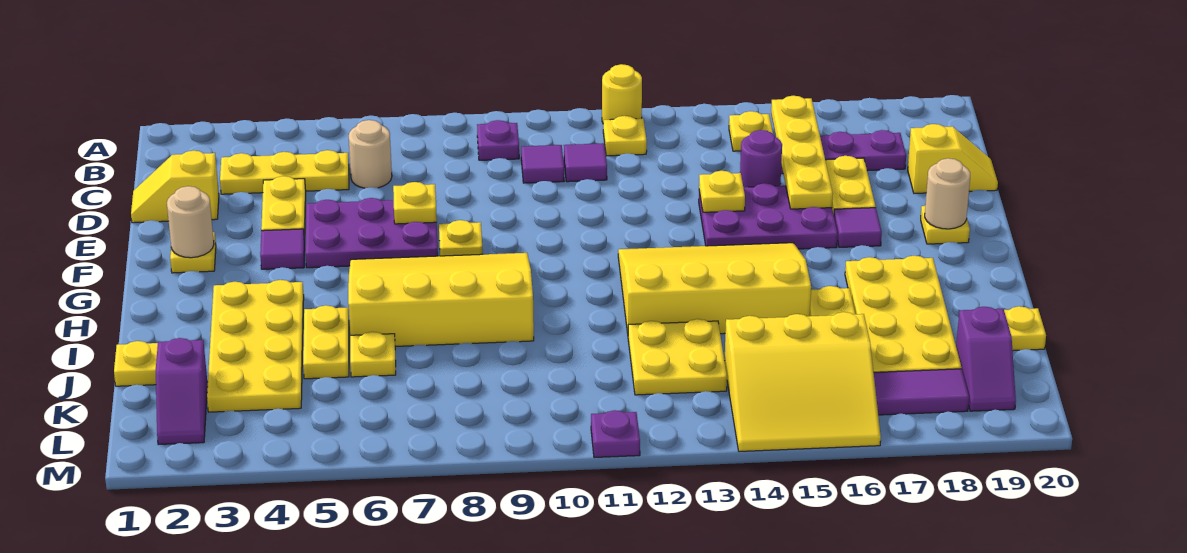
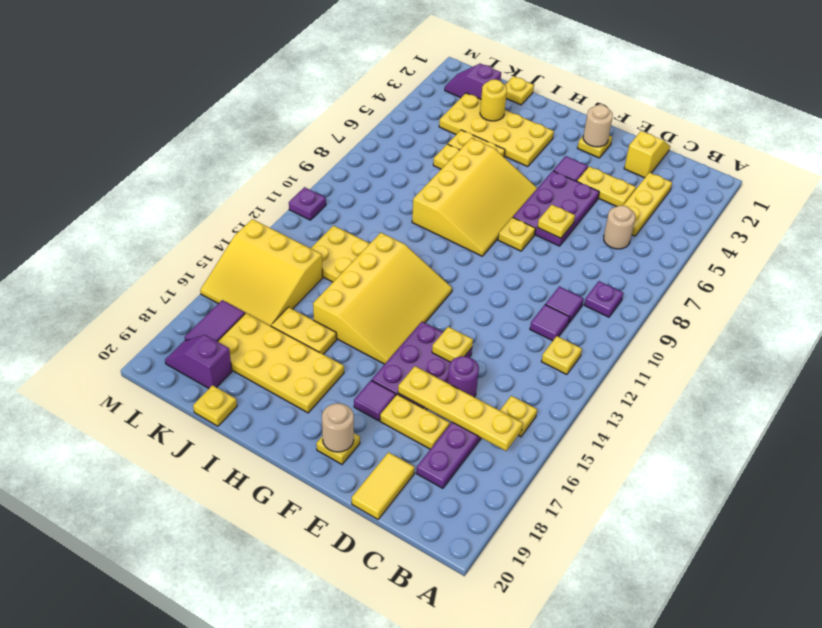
yellow round brick A12 level 1 -> yellow round brick J3 level 2
yellow slope D19:D20 level 1 top 19 -> yellow tile D19:D20 level 1
yellow slope K14:M16 level 1 top K -> yellow slope K14:M16 level 1 top 14

